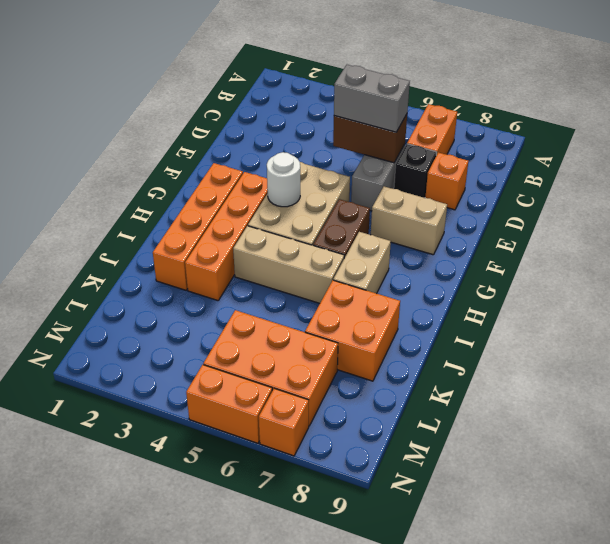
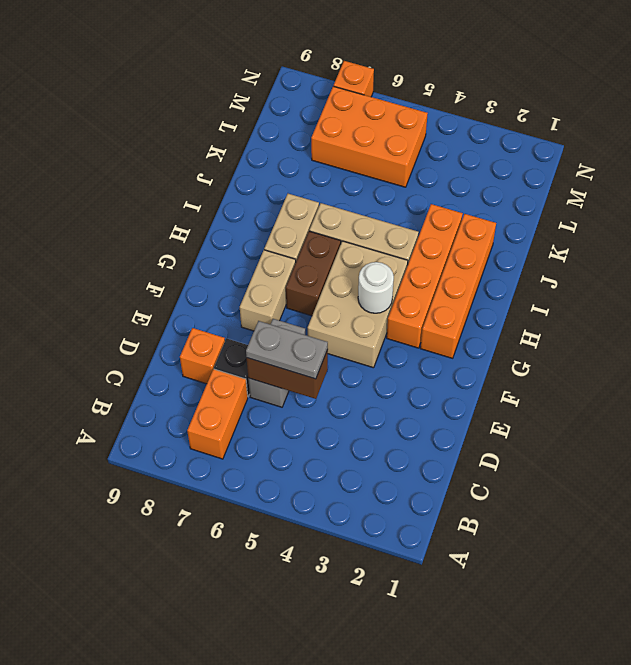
grey brick D5:D6 level 3 -> grey plate D5:D6 level 3
tan brick F7:F8 level 1 -> tan brick F7:G7 level 1
orange brick J7:K8 level 1 -> none
orange brick N5:N6 level 1 -> none

